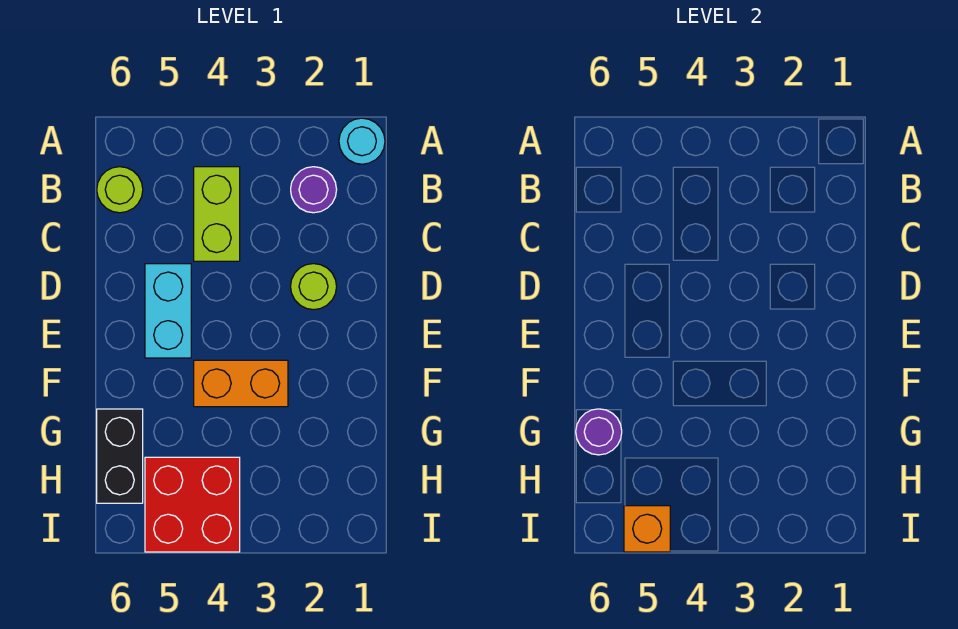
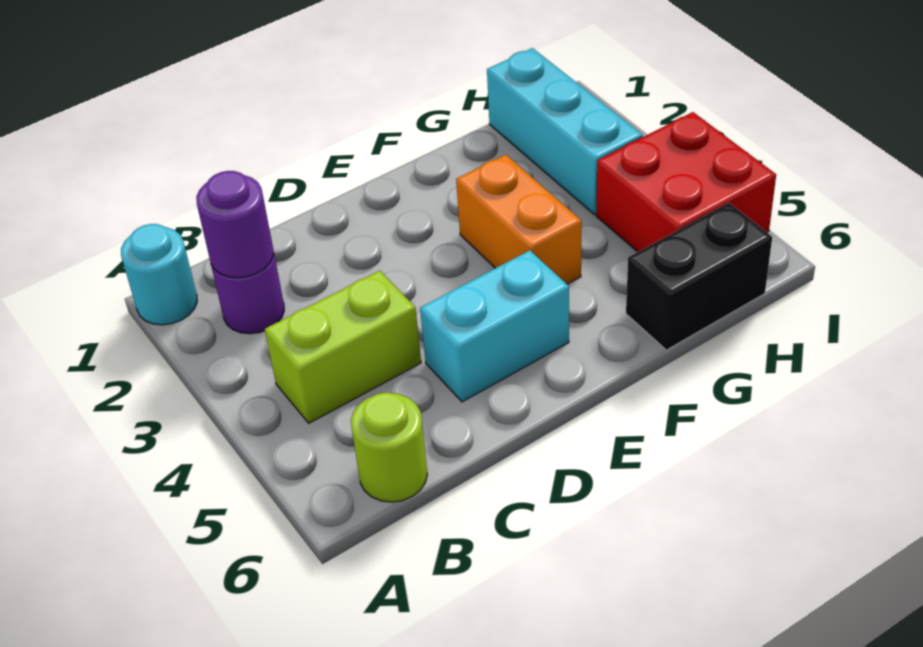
lime round brick D2 level 1 -> none
purple round brick G6 level 2 -> purple round brick B2 level 2
none -> cyan brick H1:H3 level 1
orange brick I5 level 2 -> none

